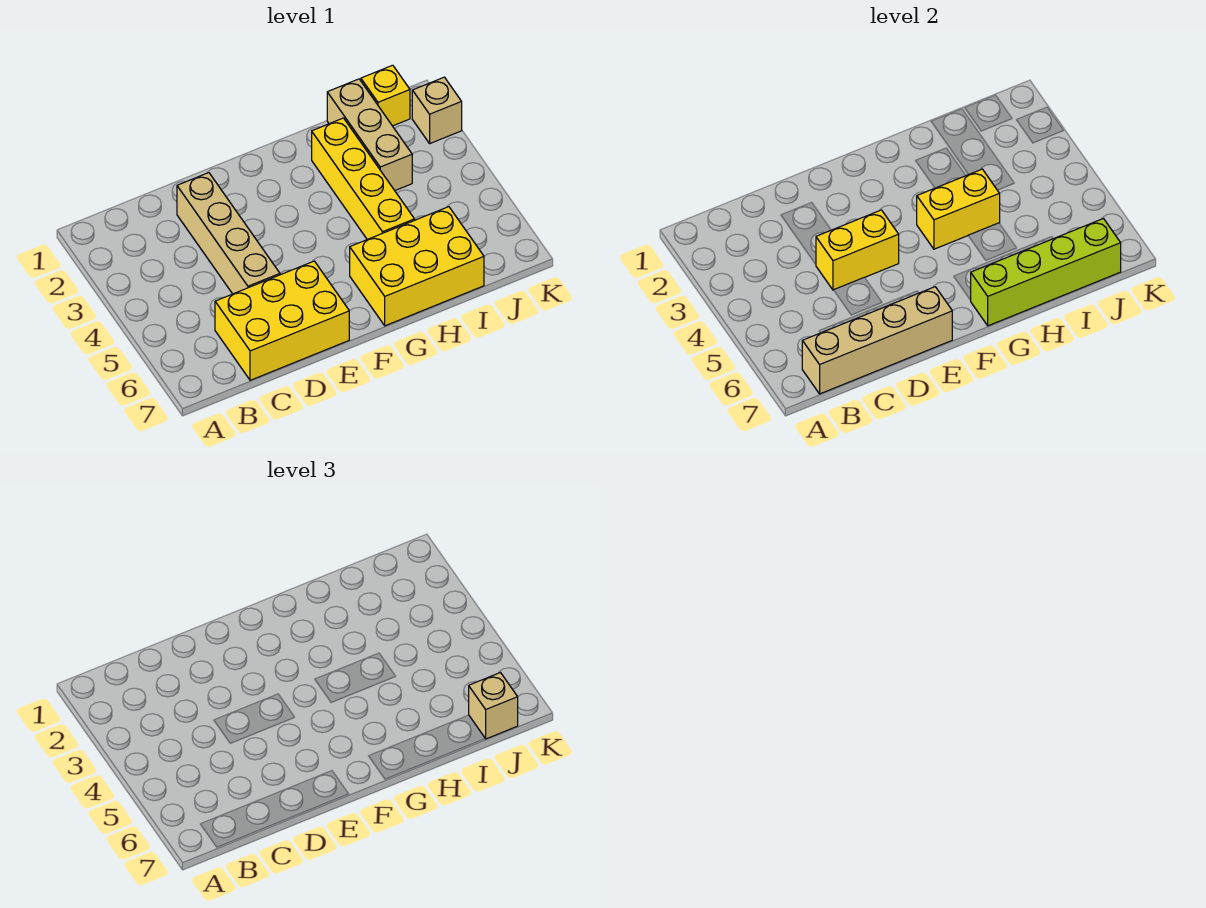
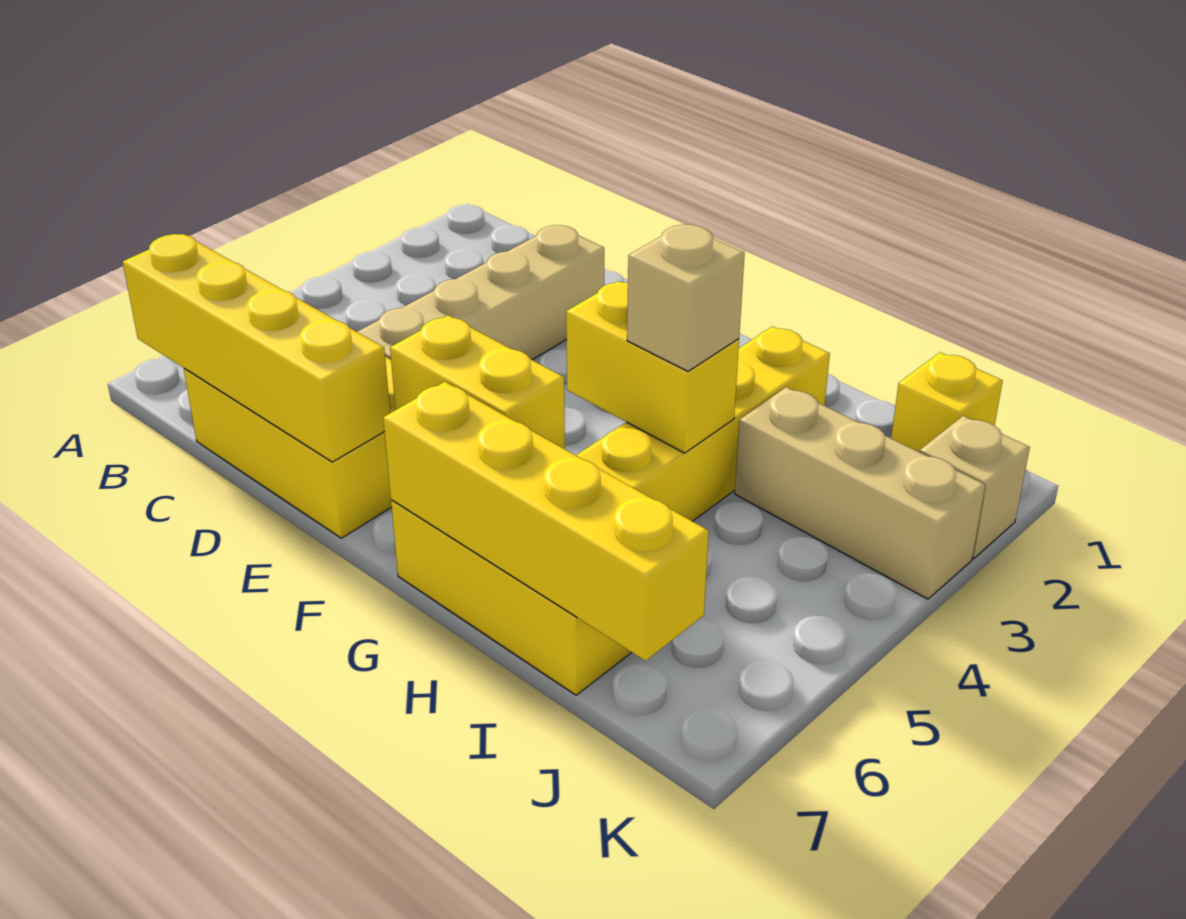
tan brick B7:E7 level 2 -> yellow brick B7:E7 level 2
yellow brick D4:E4 level 2 -> yellow brick F6:G6 level 2
lime brick G7:J7 level 2 -> yellow brick G7:J7 level 2
tan brick I1:I3 level 1 -> tan brick I3:K3 level 1
tan brick J7 level 3 -> tan brick H4 level 3

